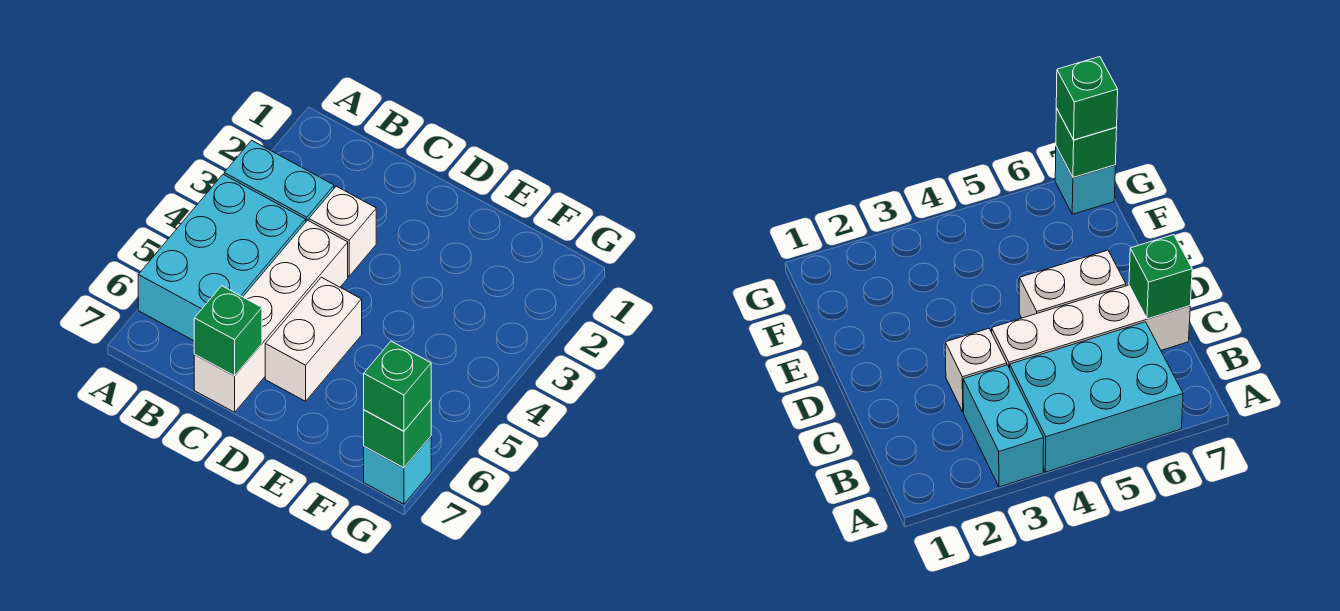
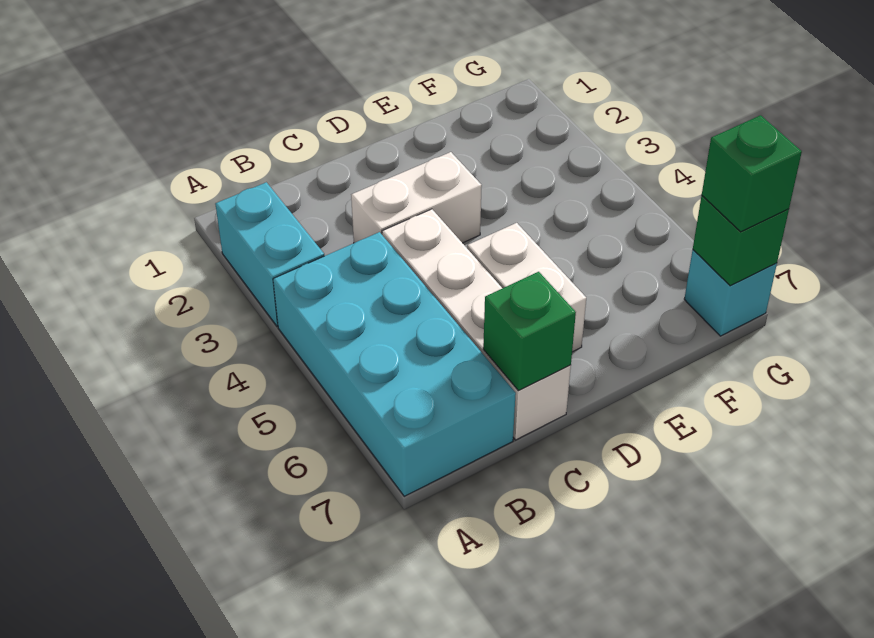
cyan brick A3:B3 level 1 -> cyan brick A2:A3 level 1
cyan brick A4:B6 level 1 -> cyan brick A4:B7 level 1
white brick C3 level 1 -> white brick C3:D3 level 1

